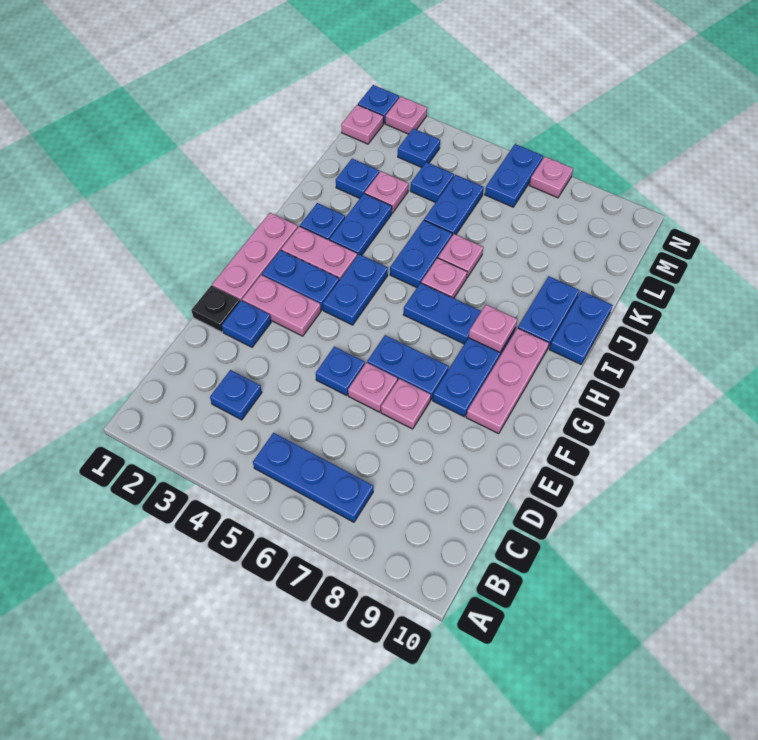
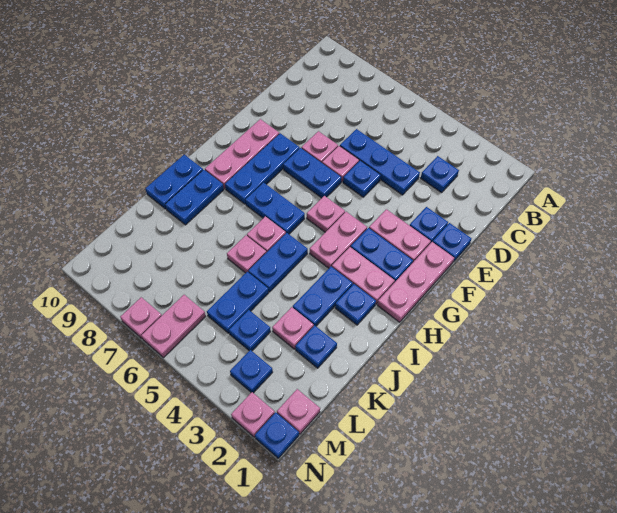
blue plate B5:B7 level 1 -> blue plate D4:D6 level 1
black plate E1 level 1 -> blue plate E1 level 1
blue plate G4:H4 level 1 -> pink plate G4:H4 level 1
pink plate H8 level 2 -> pink plate G5 level 1
blue plate M6:N6 level 1 -> pink plate M6:N6 level 1

